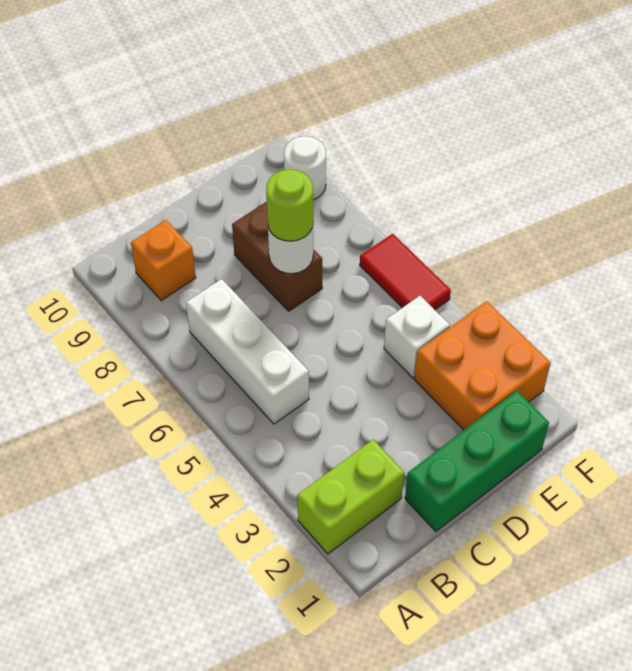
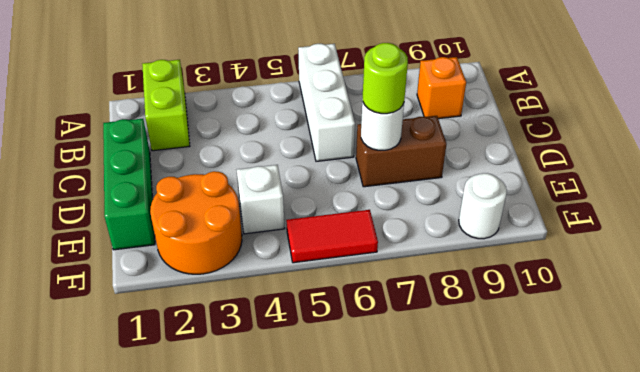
white brick B5:B7 level 1 -> white brick A6:C6 level 1
orange brick E2:F3 level 1 -> orange round brick E2:F3 level 1

